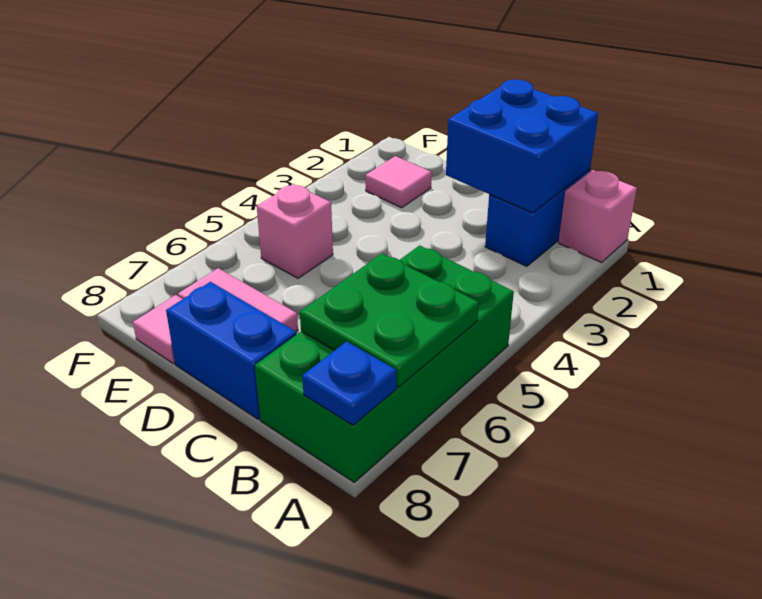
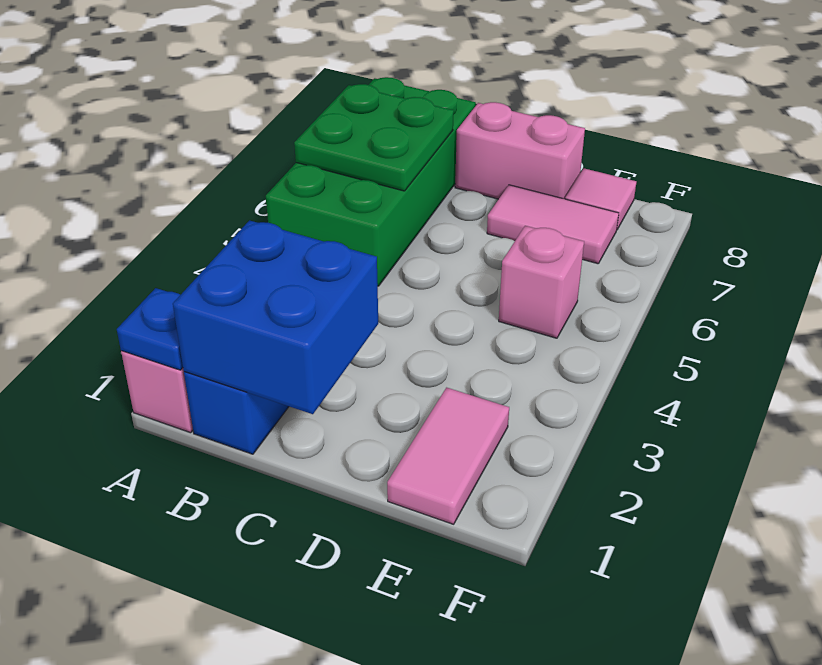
blue plate A8 level 2 -> blue plate A1 level 2
blue brick C8:D8 level 1 -> pink brick C8:D8 level 1
pink tile E2 level 1 -> pink tile E1:E2 level 1

